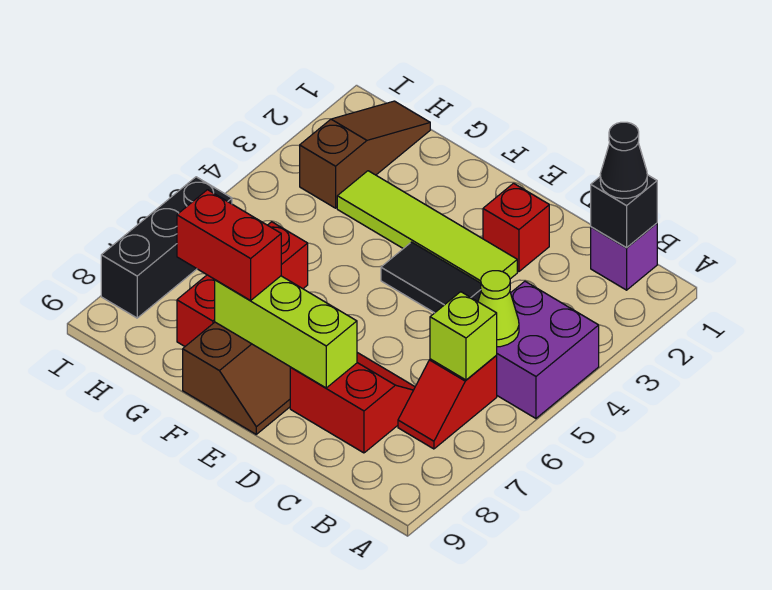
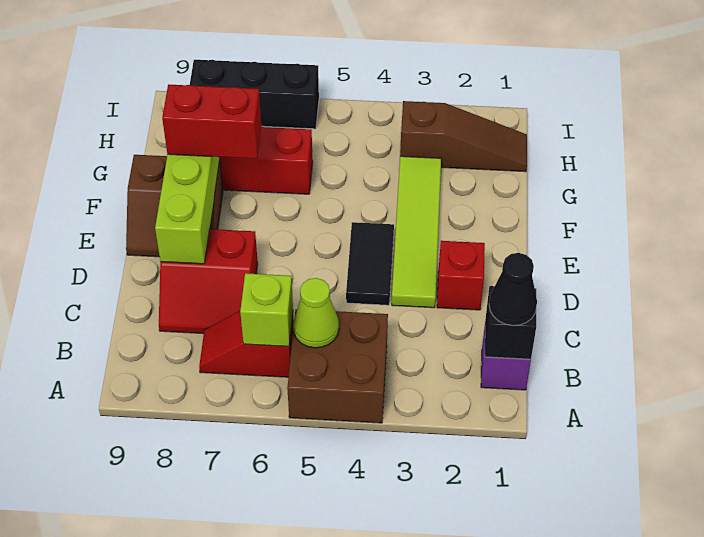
purple brick A4:B5 level 1 -> brown brick A4:B5 level 1
red slope C7:D8 level 1 top 8 -> red slope C7:D8 level 1 top D
red brick F8:G8 level 3 -> red brick F7:F8 level 3

